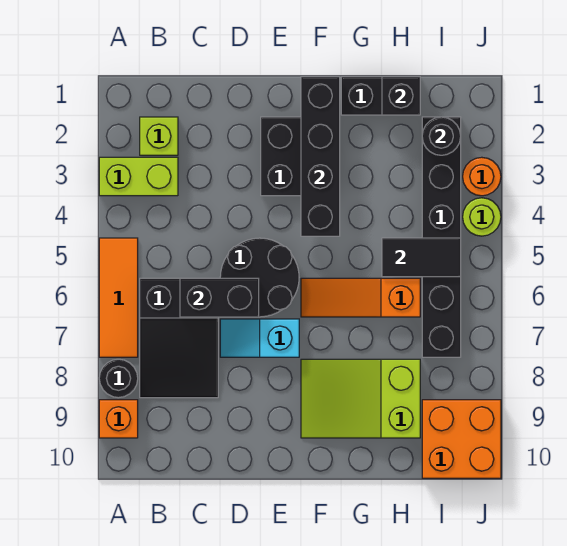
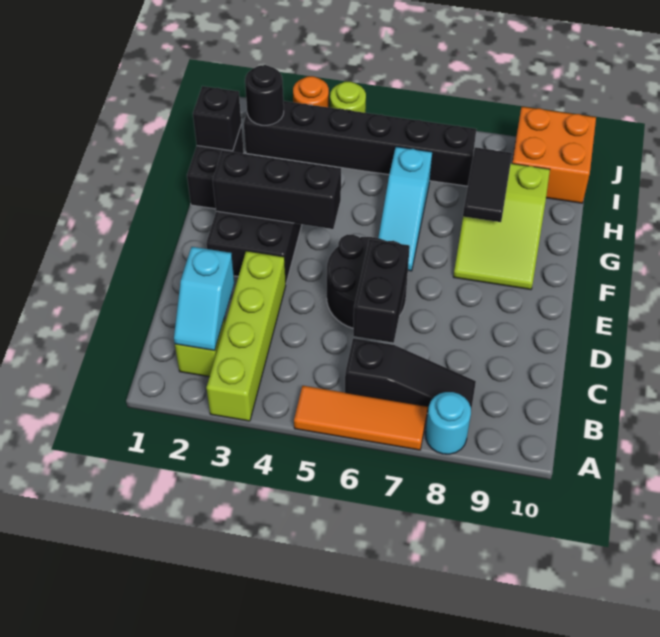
lime brick A3:B3 level 1 -> lime brick A3:D3 level 1
black round brick A8 level 1 -> cyan round brick A8 level 1
orange brick A9 level 1 -> none
black slope B6:C8 level 1 top 6 -> black slope B6:B8 level 1 top 6
cyan slope D7:E7 level 1 top E -> cyan slope B2:C2 level 2 top C
black brick F1:F4 level 2 -> black brick F2:F4 level 2
orange slope F6:H6 level 1 top H -> cyan slope F6:H6 level 1 top H
black tile H5:I5 level 2 -> black tile G8:H8 level 2

